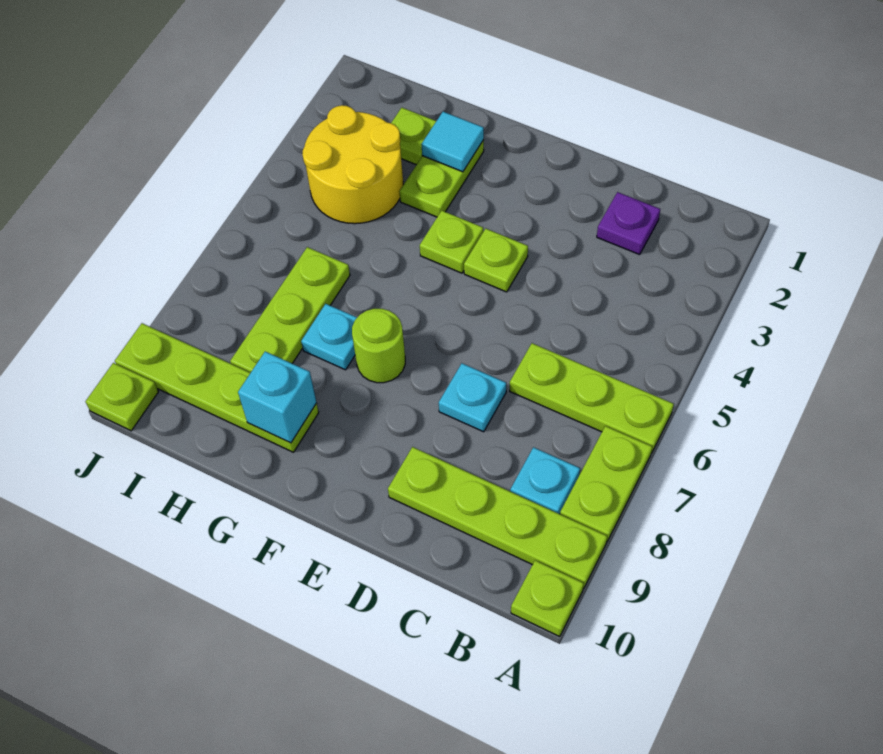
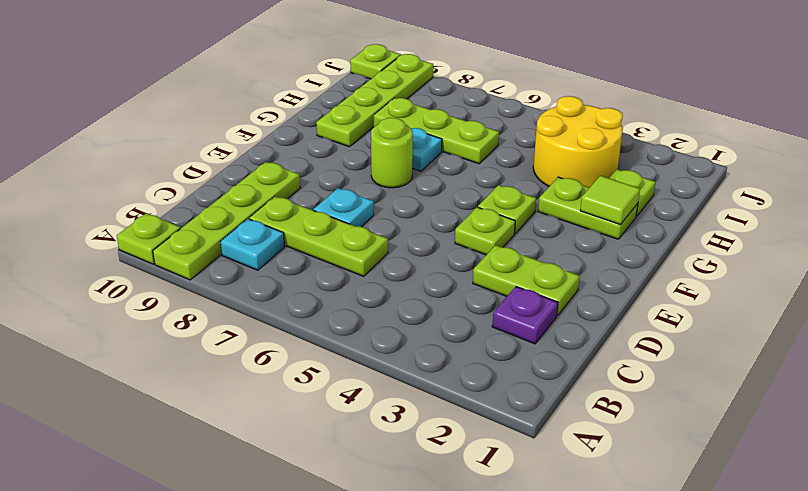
lime plate A6:C6 level 1 -> lime plate C6:C8 level 1
lime plate A7:A8 level 1 -> lime plate D2:D3 level 1
cyan tile G2 level 2 -> lime tile G2 level 2
cyan brick G9 level 2 -> none

